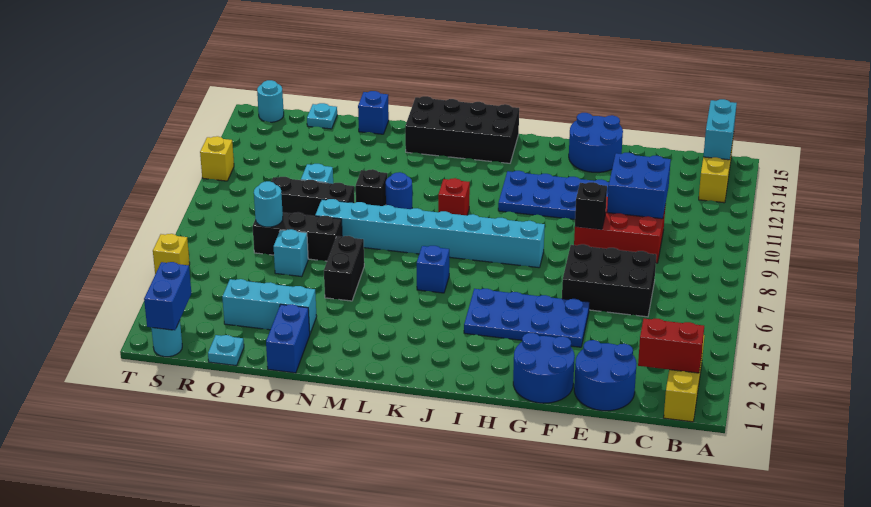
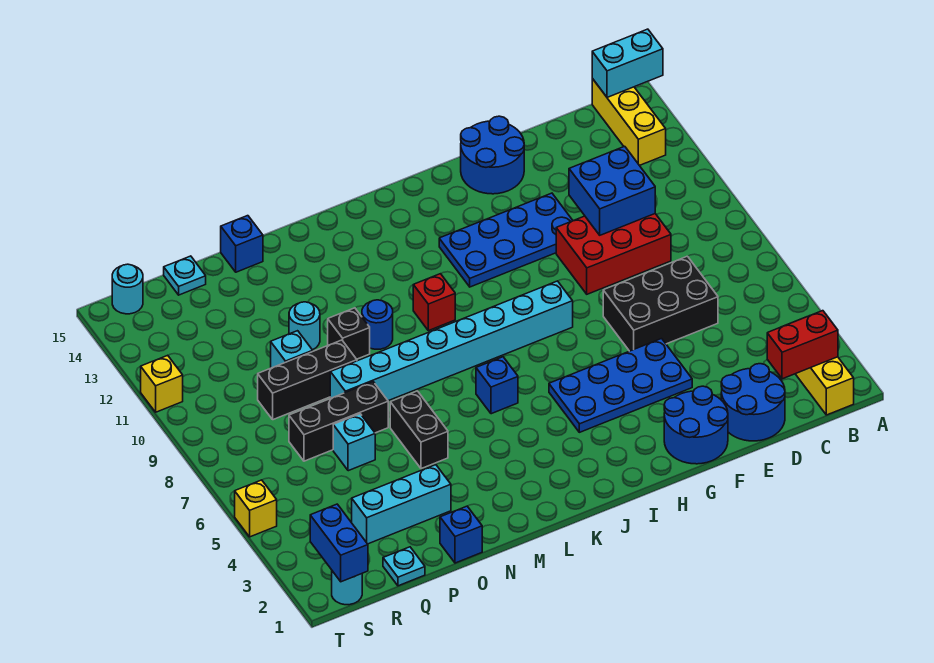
cyan brick B14:B15 level 2 -> cyan brick A15:B15 level 2
black brick F9 level 2 -> none
black brick J14:M15 level 1 -> none
blue brick O1:O2 level 1 -> blue brick O1 level 1
cyan round brick Q7 level 2 -> cyan round brick O11 level 1

